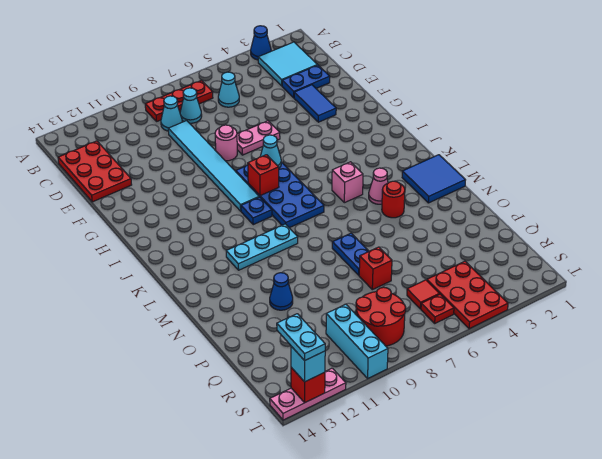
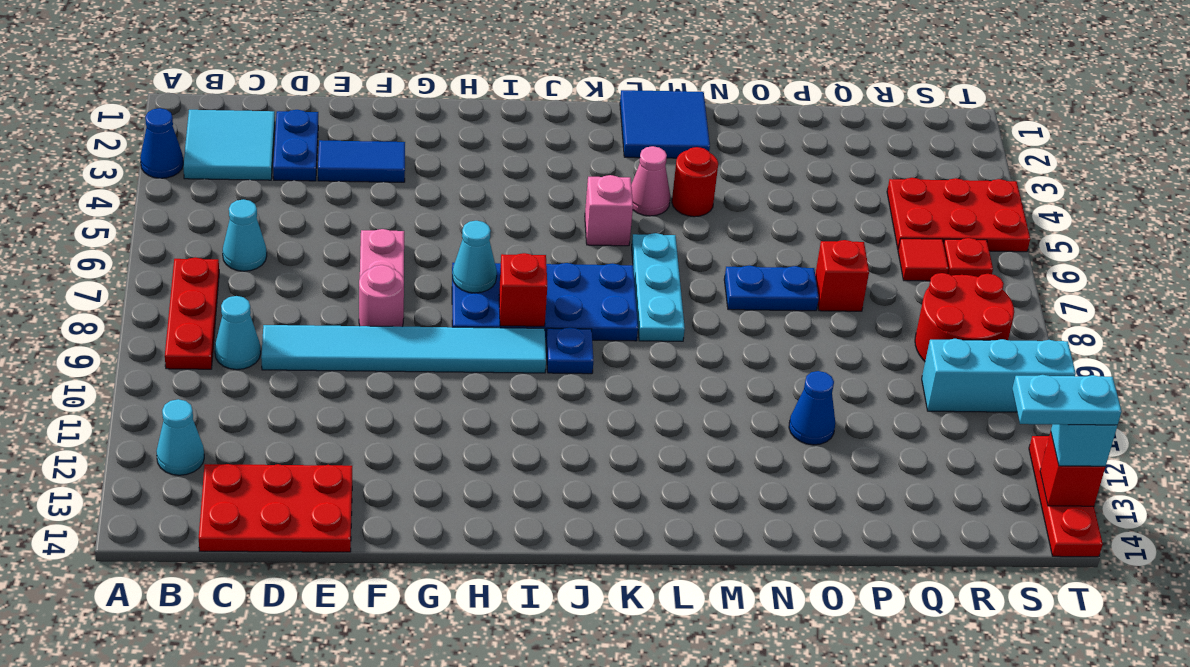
cyan cone C8 level 1 -> cyan cone B12 level 1
cyan plate L9:L11 level 1 -> cyan plate L6:L8 level 1
pink plate T12:T14 level 1 -> red plate T12:T14 level 1

